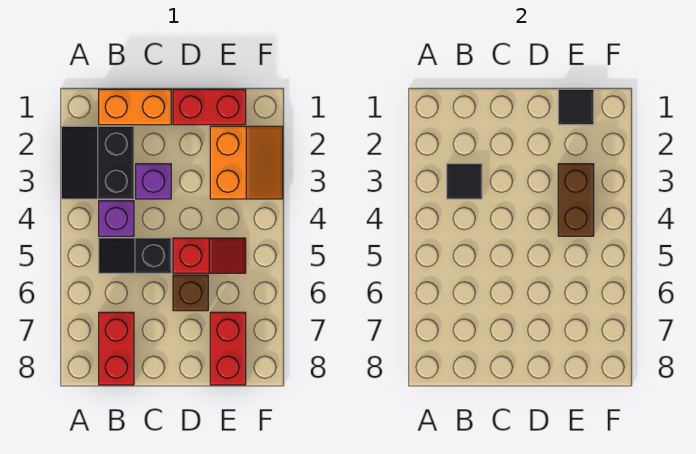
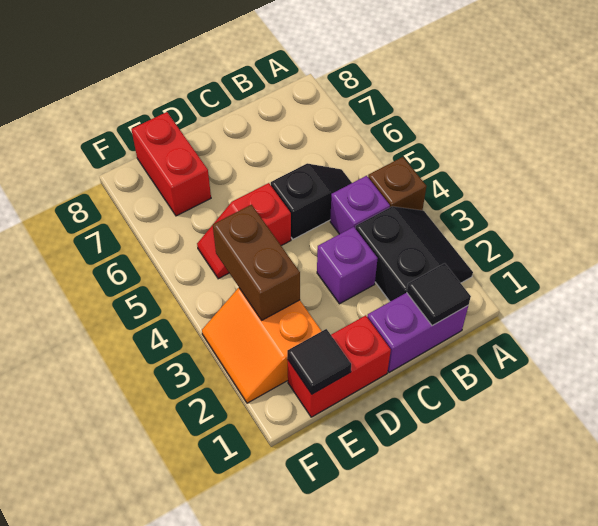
orange brick B1:C1 level 1 -> purple brick B1:C1 level 1
black tile B3 level 2 -> black tile B1 level 2
red brick B7:B8 level 1 -> none
brown brick D6 level 1 -> brown brick A4 level 1

